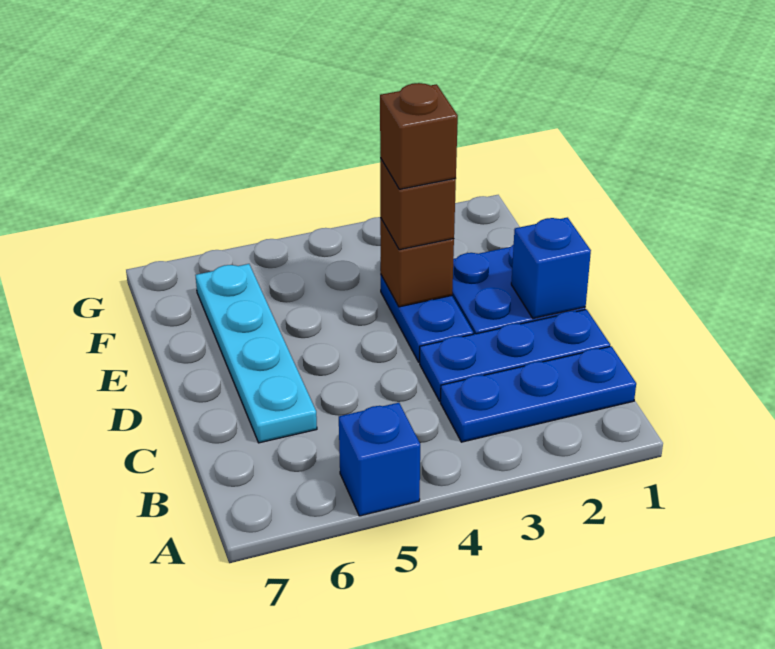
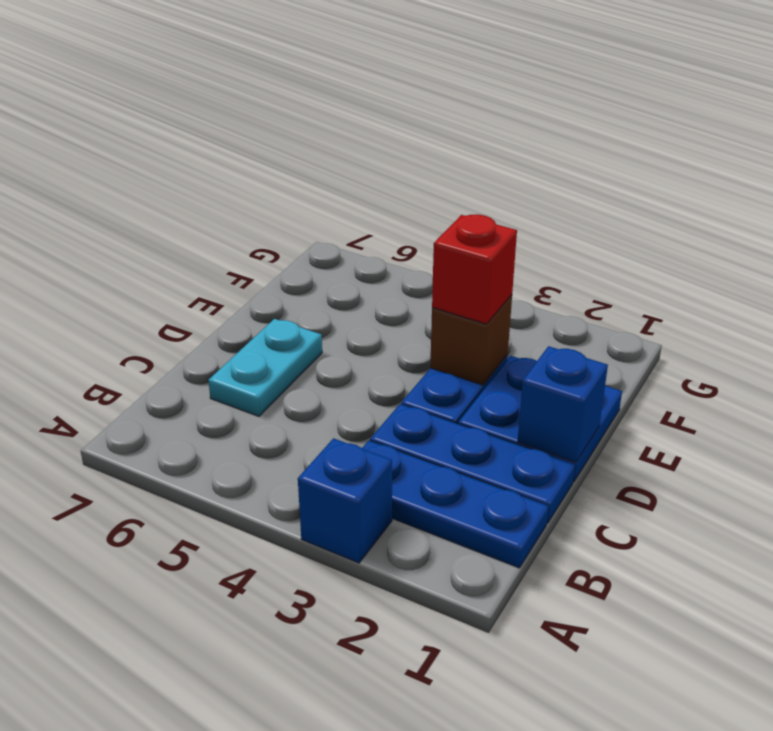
blue brick A5 level 1 -> blue brick A3 level 1
cyan plate C6:F6 level 1 -> cyan plate C6:D6 level 1
brown brick E3 level 3 -> red brick E3 level 3
brown brick E3 level 4 -> none

